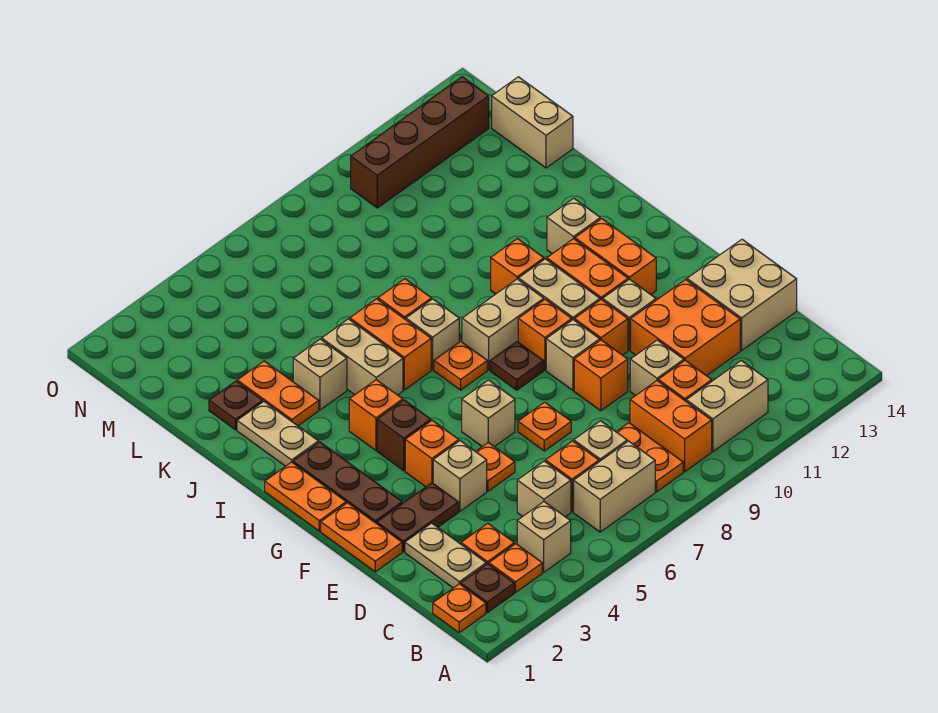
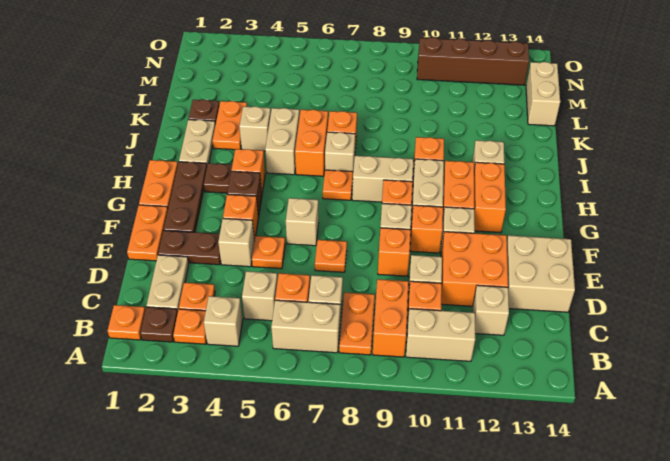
none -> tan brick C12 level 1
brown plate G8 level 1 -> brown plate H3 level 1

